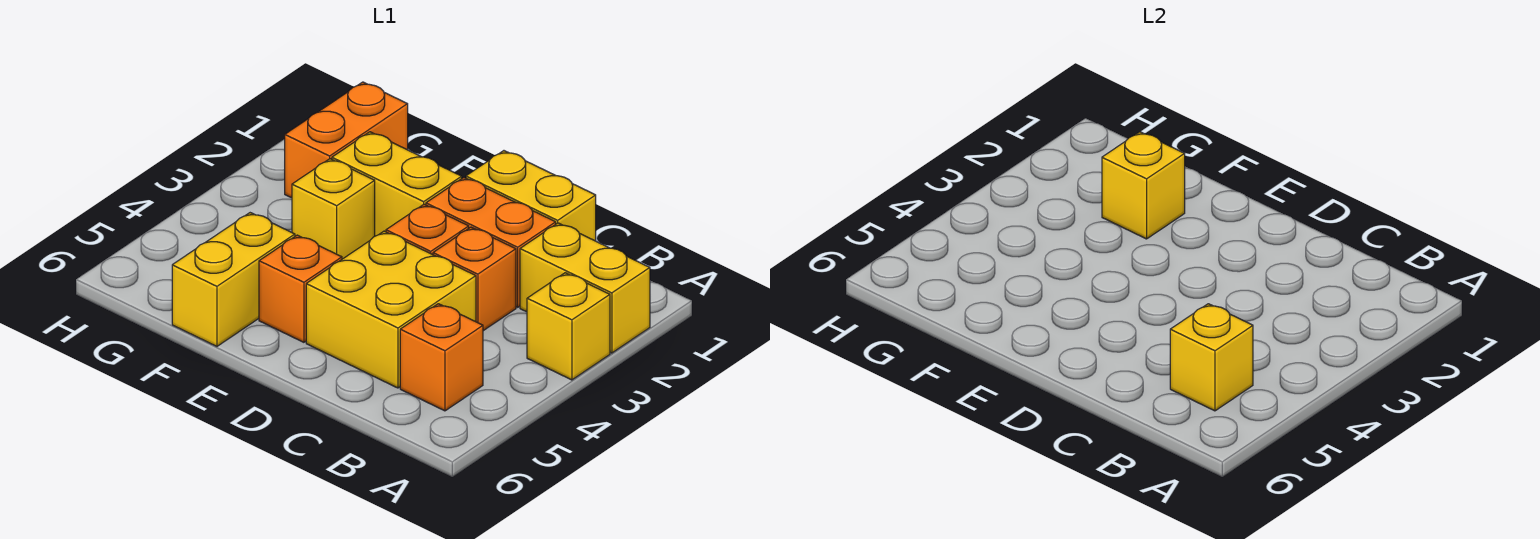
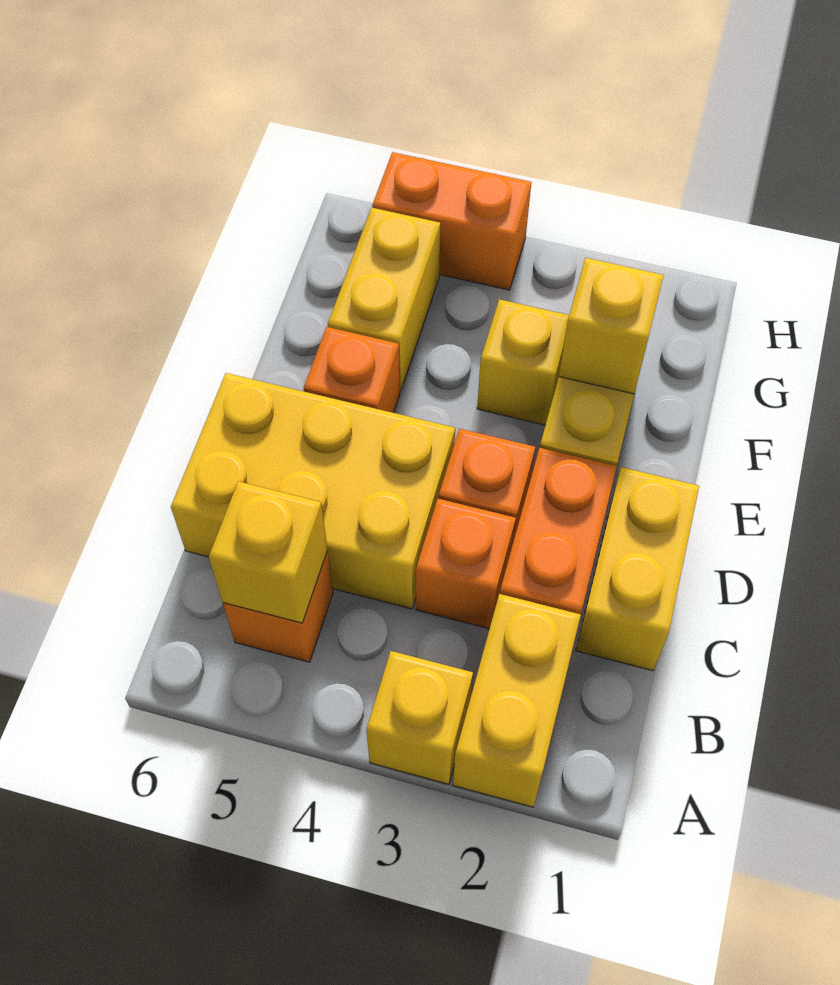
yellow brick C4:D5 level 1 -> yellow brick C4:D6 level 1
yellow brick F5:F6 level 1 -> yellow brick F5:G5 level 1
orange brick G1:G2 level 1 -> orange brick H4:H5 level 1

